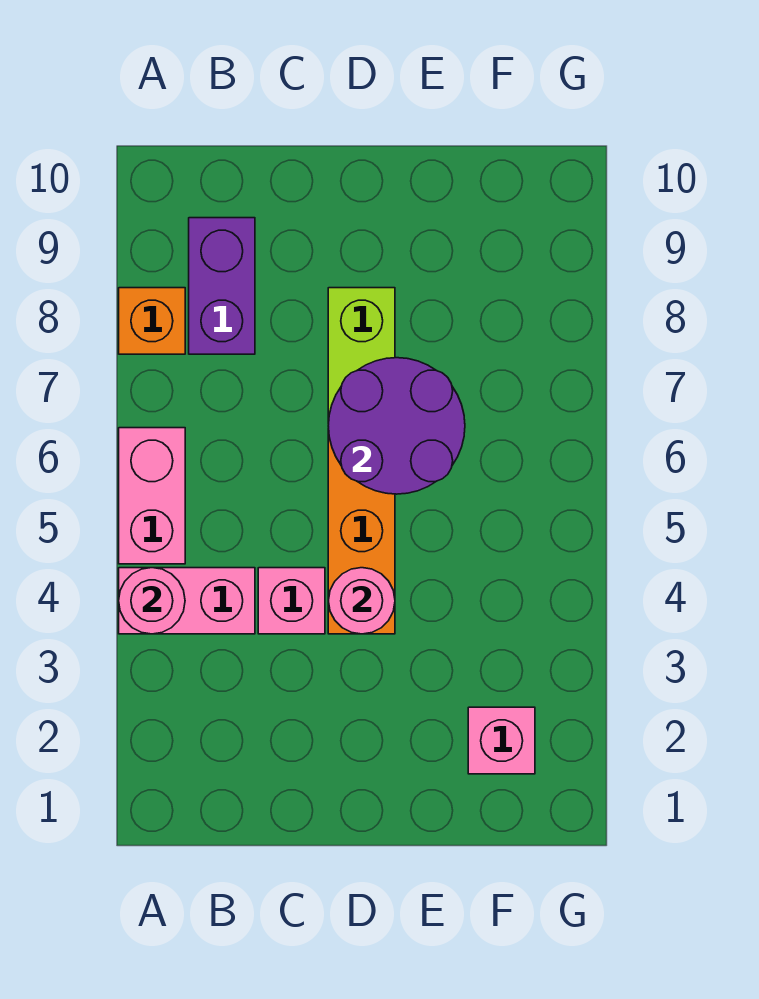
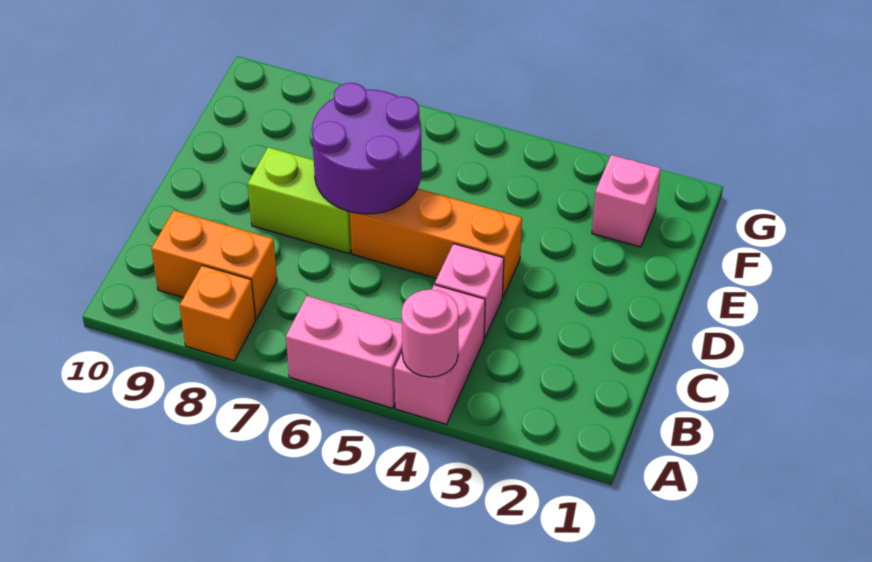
purple brick B8:B9 level 1 -> orange brick B8:B9 level 1
pink round brick D4 level 2 -> none

